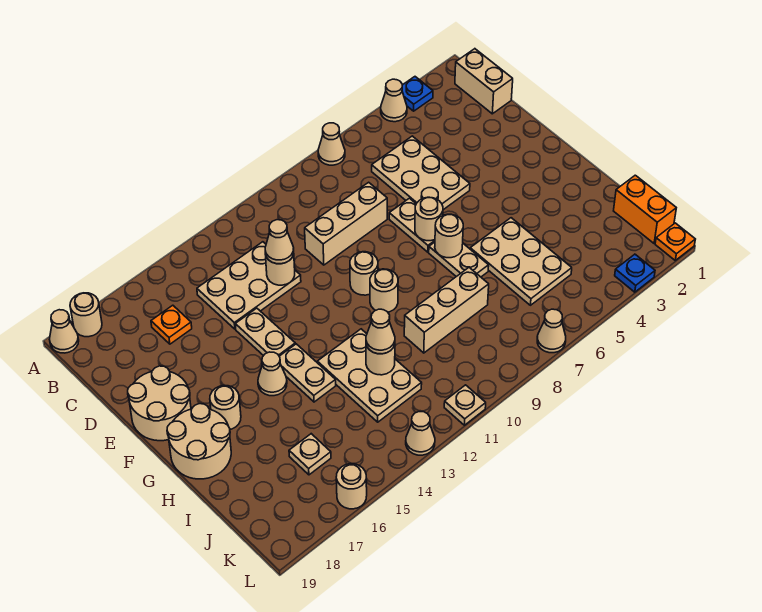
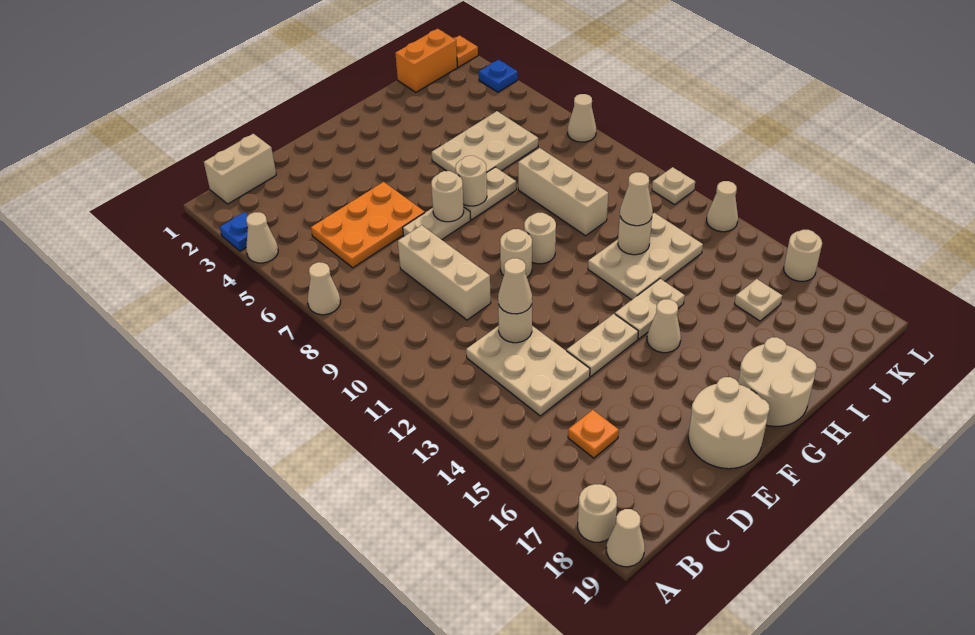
tan plate C5:E6 level 1 -> orange plate C5:E6 level 1
tan round brick G17 level 1 -> none

